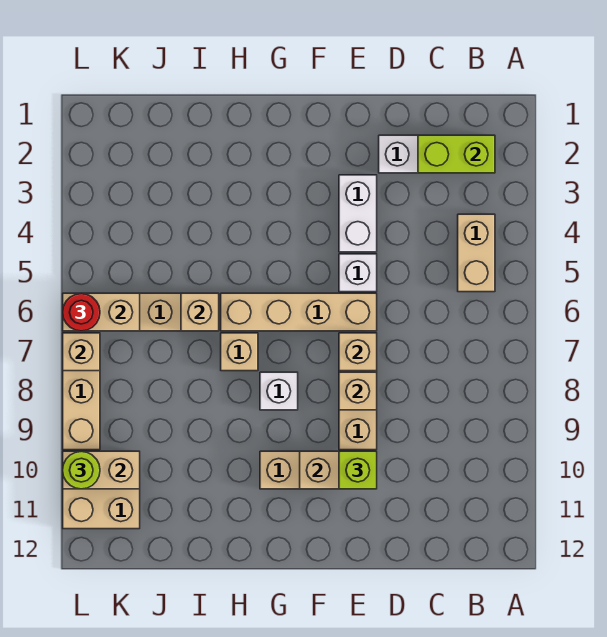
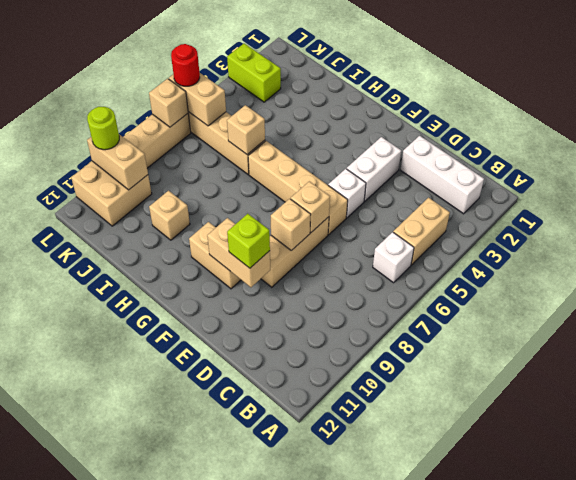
lime brick B2:C2 level 2 -> lime brick K3:L3 level 1
white brick G8 level 1 -> white brick B6 level 1
tan brick H7 level 1 -> tan brick I10 level 1

